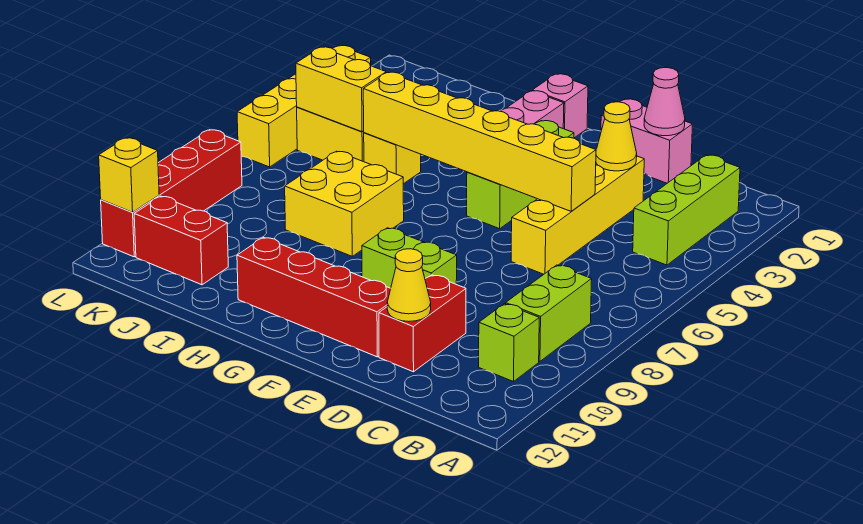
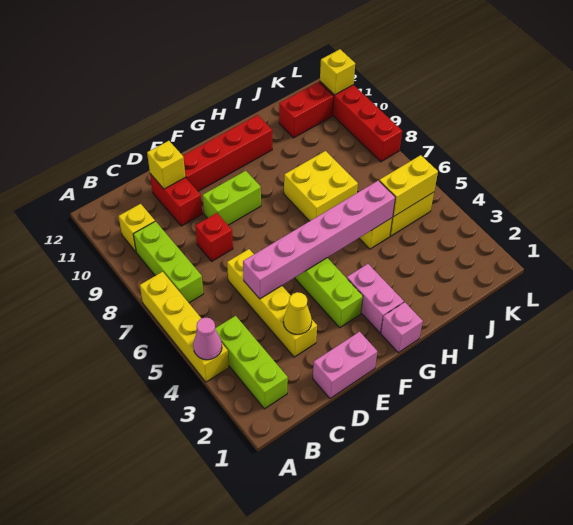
lime brick B8:B9 level 1 -> lime brick B7:B9 level 1
lime brick B10 level 1 -> yellow brick B10 level 1
pink cone D1 level 2 -> pink cone A4 level 2
yellow brick D5:I5 level 2 -> pink brick D5:I5 level 2
none -> red brick D8 level 1
yellow cone D11 level 2 -> yellow brick D11 level 2
yellow brick L3:L6 level 1 -> yellow brick A4:A7 level 1

